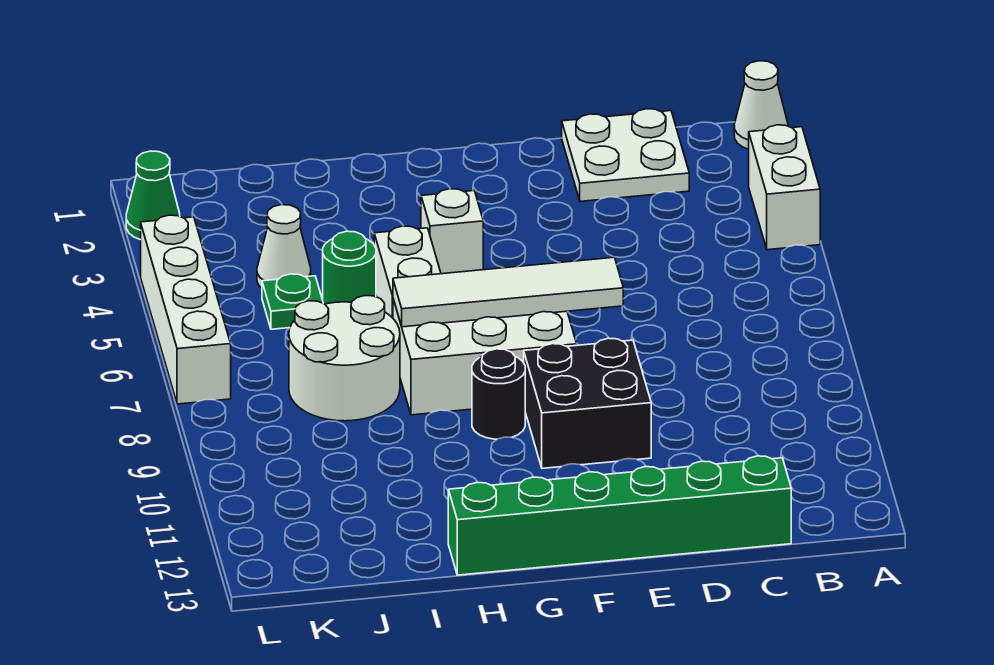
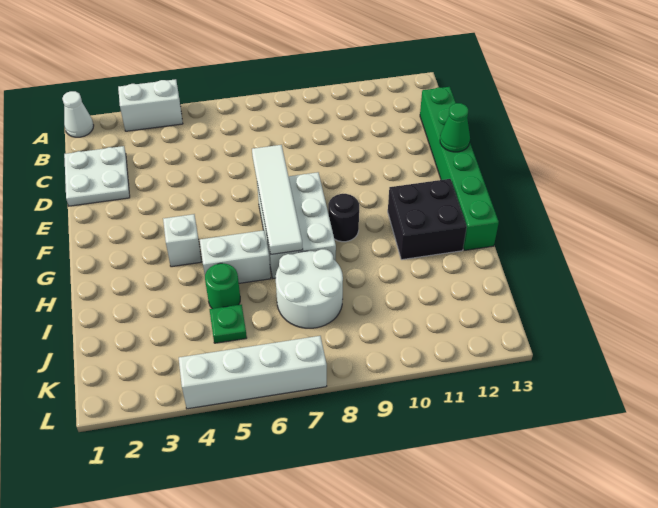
black brick E9:F10 level 1 -> black brick G11:H12 level 1
white cone J4 level 1 -> none
green cone L2 level 1 -> green cone E13 level 2

